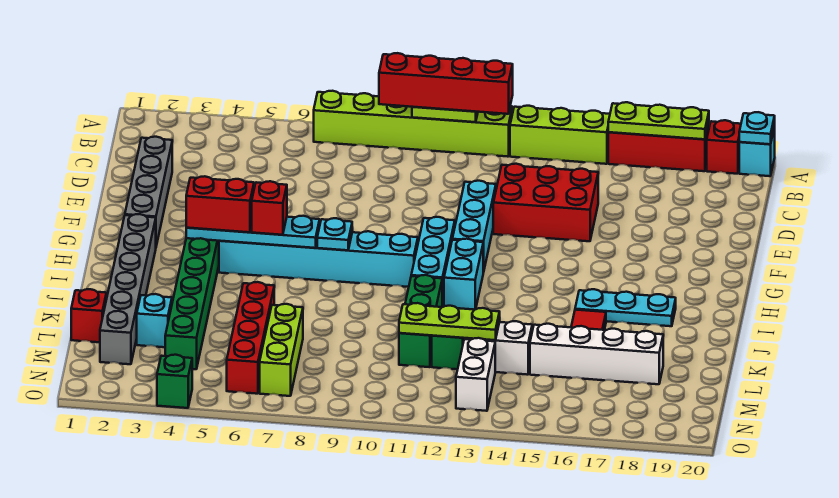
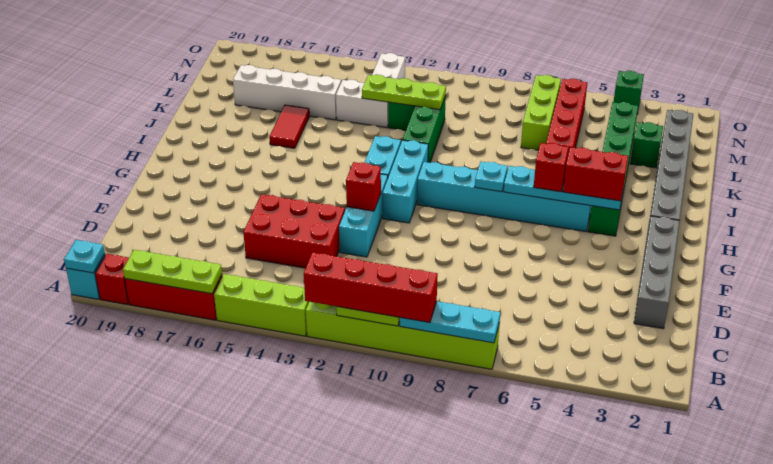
cyan plate I16:I18 level 1 -> cyan plate A7:A9 level 2
red brick L1 level 1 -> red brick F12 level 2
cyan brick L3 level 1 -> green brick L3 level 1

